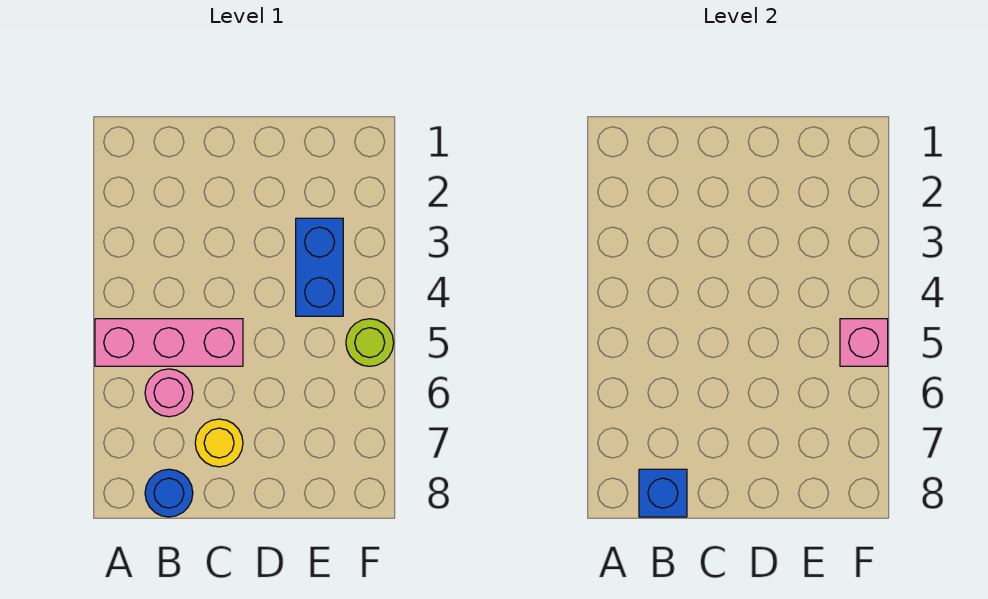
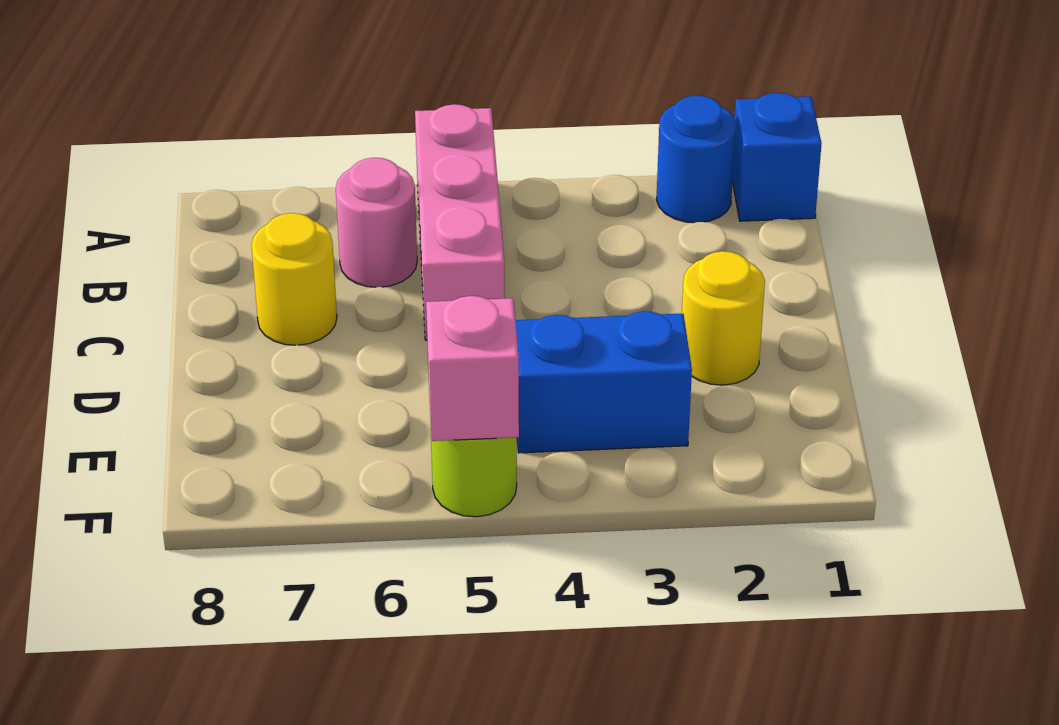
blue round brick B8 level 1 -> blue round brick A2 level 1
blue brick B8 level 2 -> blue brick A1 level 1
none -> yellow round brick D2 level 1

